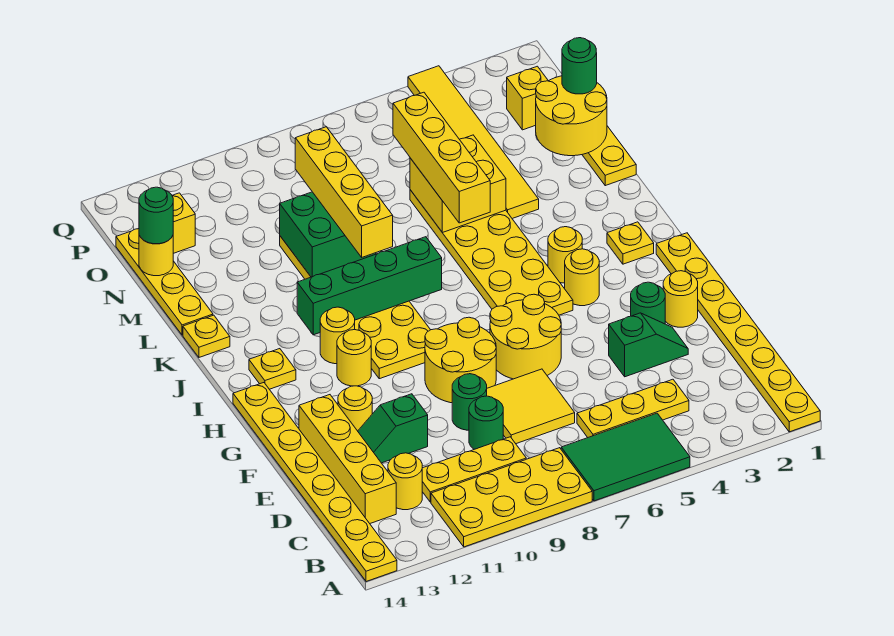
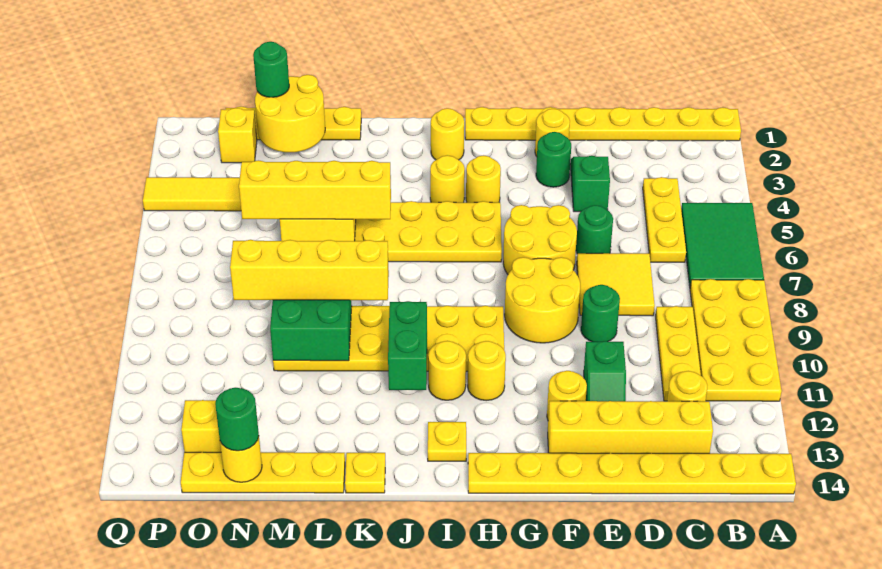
green round brick D9 level 1 -> green round brick E6 level 1
yellow plate I2 level 1 -> yellow round brick I2 level 1
green brick J8:J11 level 2 -> green brick J10:J11 level 2

